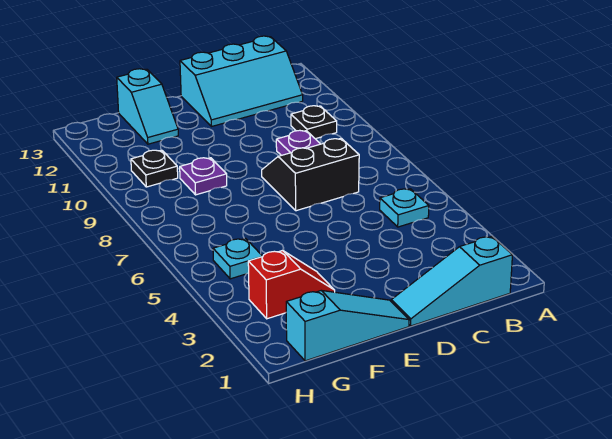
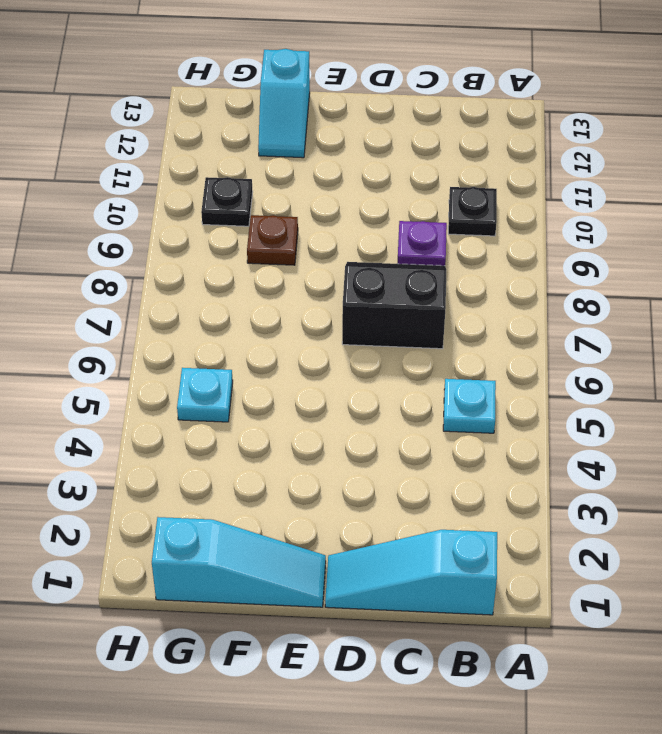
cyan slope B12:D13 level 1 top 13 -> none
red slope F3:G3 level 1 top G -> none
purple plate F9 level 1 -> brown plate F9 level 1

